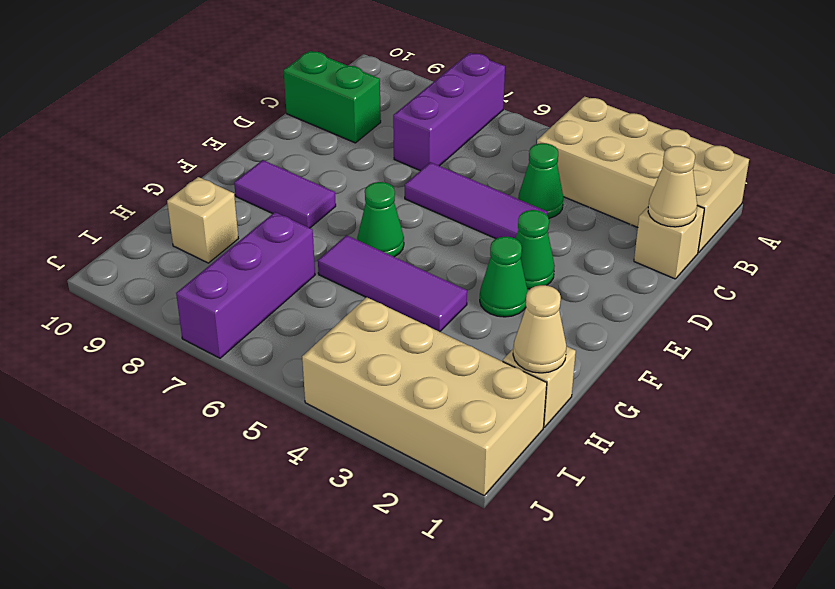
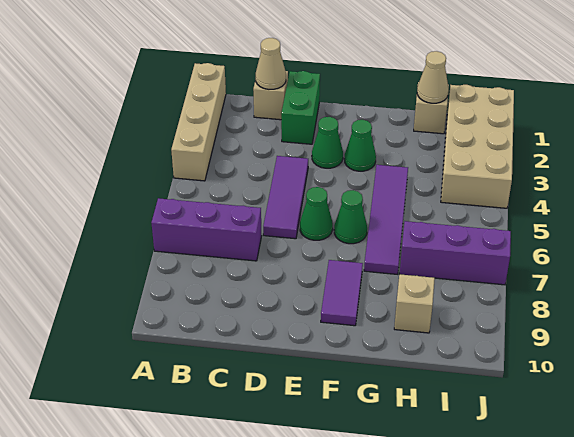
tan brick A1:B4 level 1 -> tan brick A1:A4 level 1
green cone C4 level 1 -> green cone E6 level 1
green brick C9:C10 level 1 -> green brick D1:D2 level 1
purple tile G4:G6 level 1 -> purple tile G4:G7 level 1

